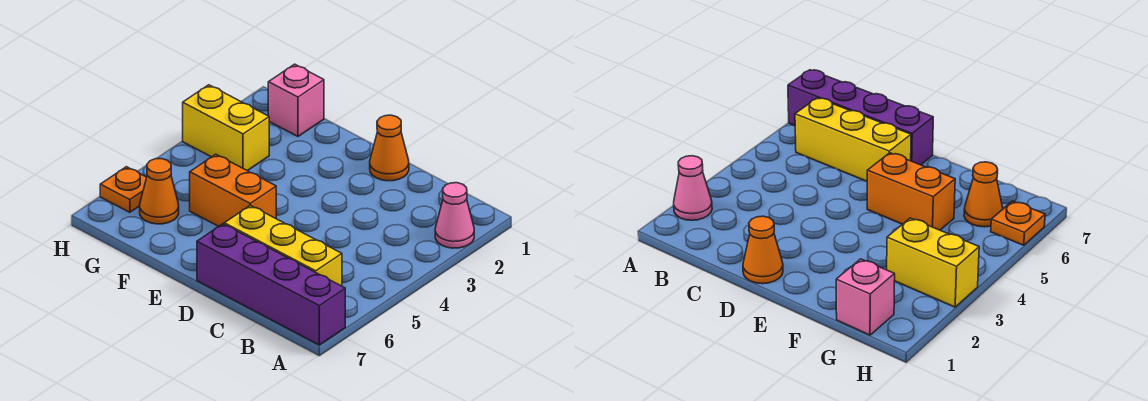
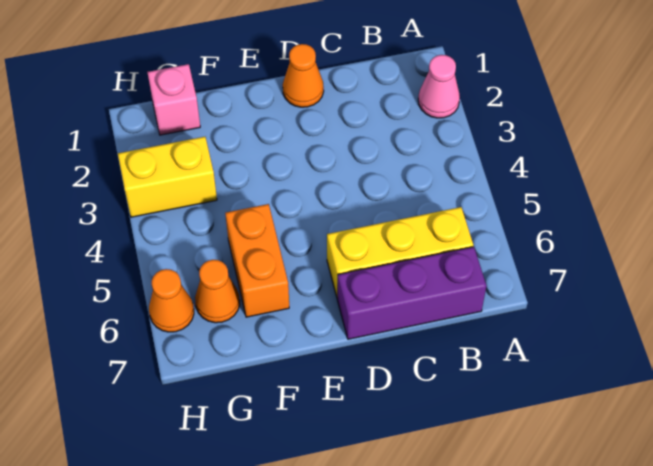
purple brick A7:D7 level 1 -> purple brick B7:D7 level 1
orange brick E5:F5 level 1 -> orange brick F5:F6 level 1
orange plate H6 level 1 -> orange cone H6 level 1

